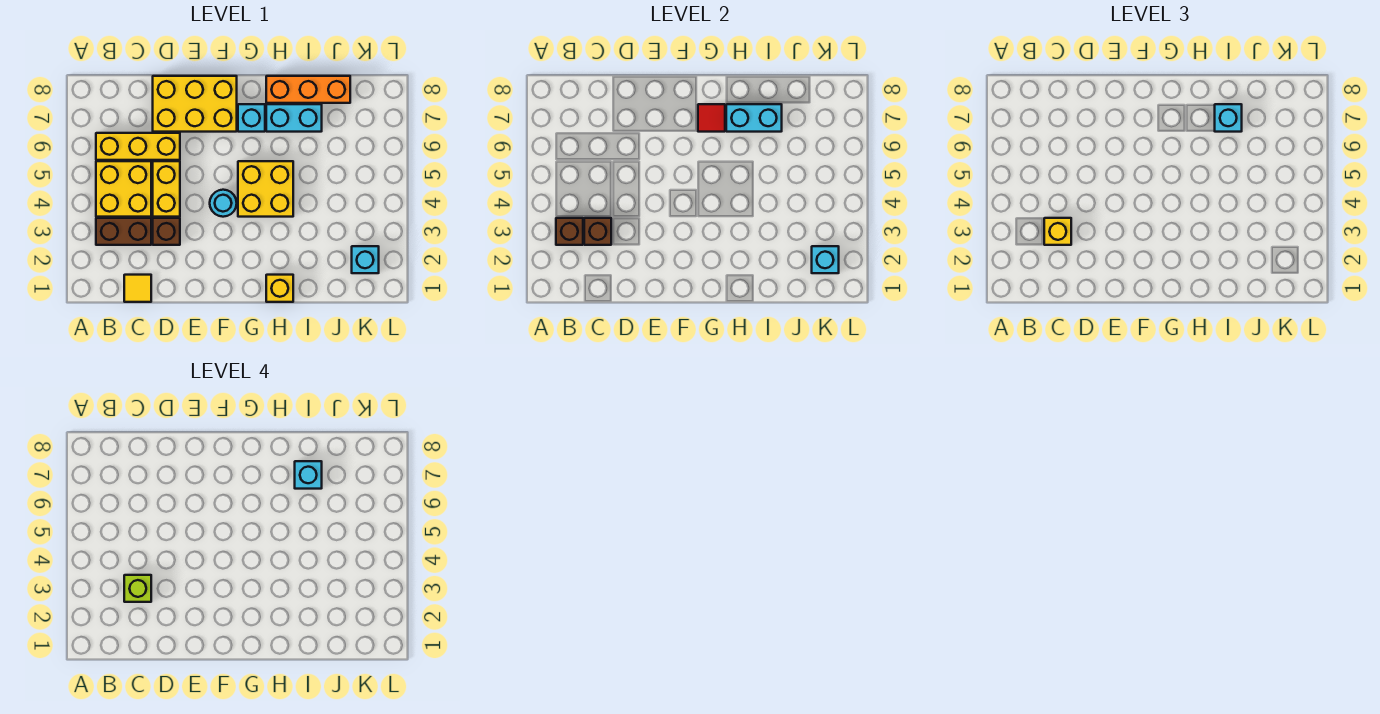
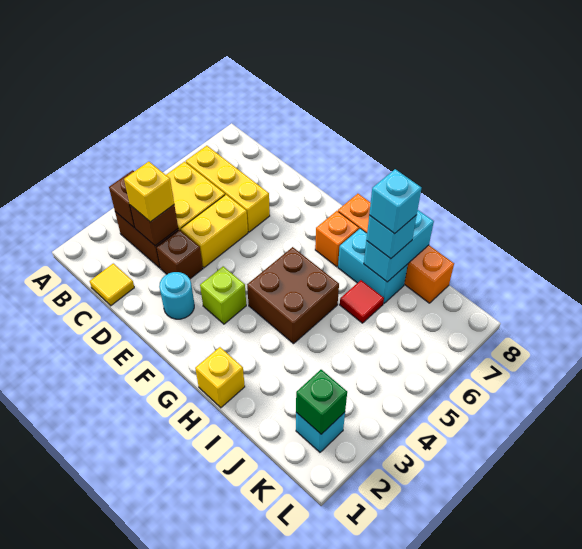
lime brick C3 level 4 -> lime brick F3 level 1
yellow brick D7:F8 level 1 -> none
cyan round brick F4 level 1 -> cyan round brick E2 level 1
yellow brick G4:H5 level 1 -> brown brick G4:H5 level 1
cyan brick G7 level 1 -> orange brick G7 level 1
red tile G7 level 2 -> red tile I6 level 1
cyan brick H7:I7 level 2 -> cyan brick I7:I8 level 2
orange brick H8:J8 level 1 -> orange brick G8:J8 level 1
cyan brick K2 level 2 -> green brick K2 level 2

